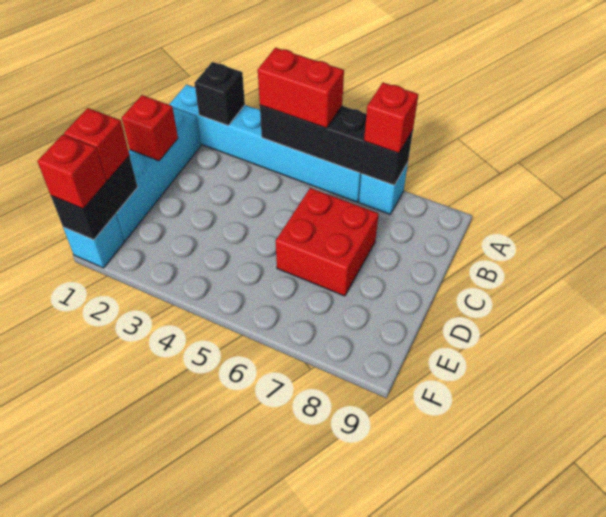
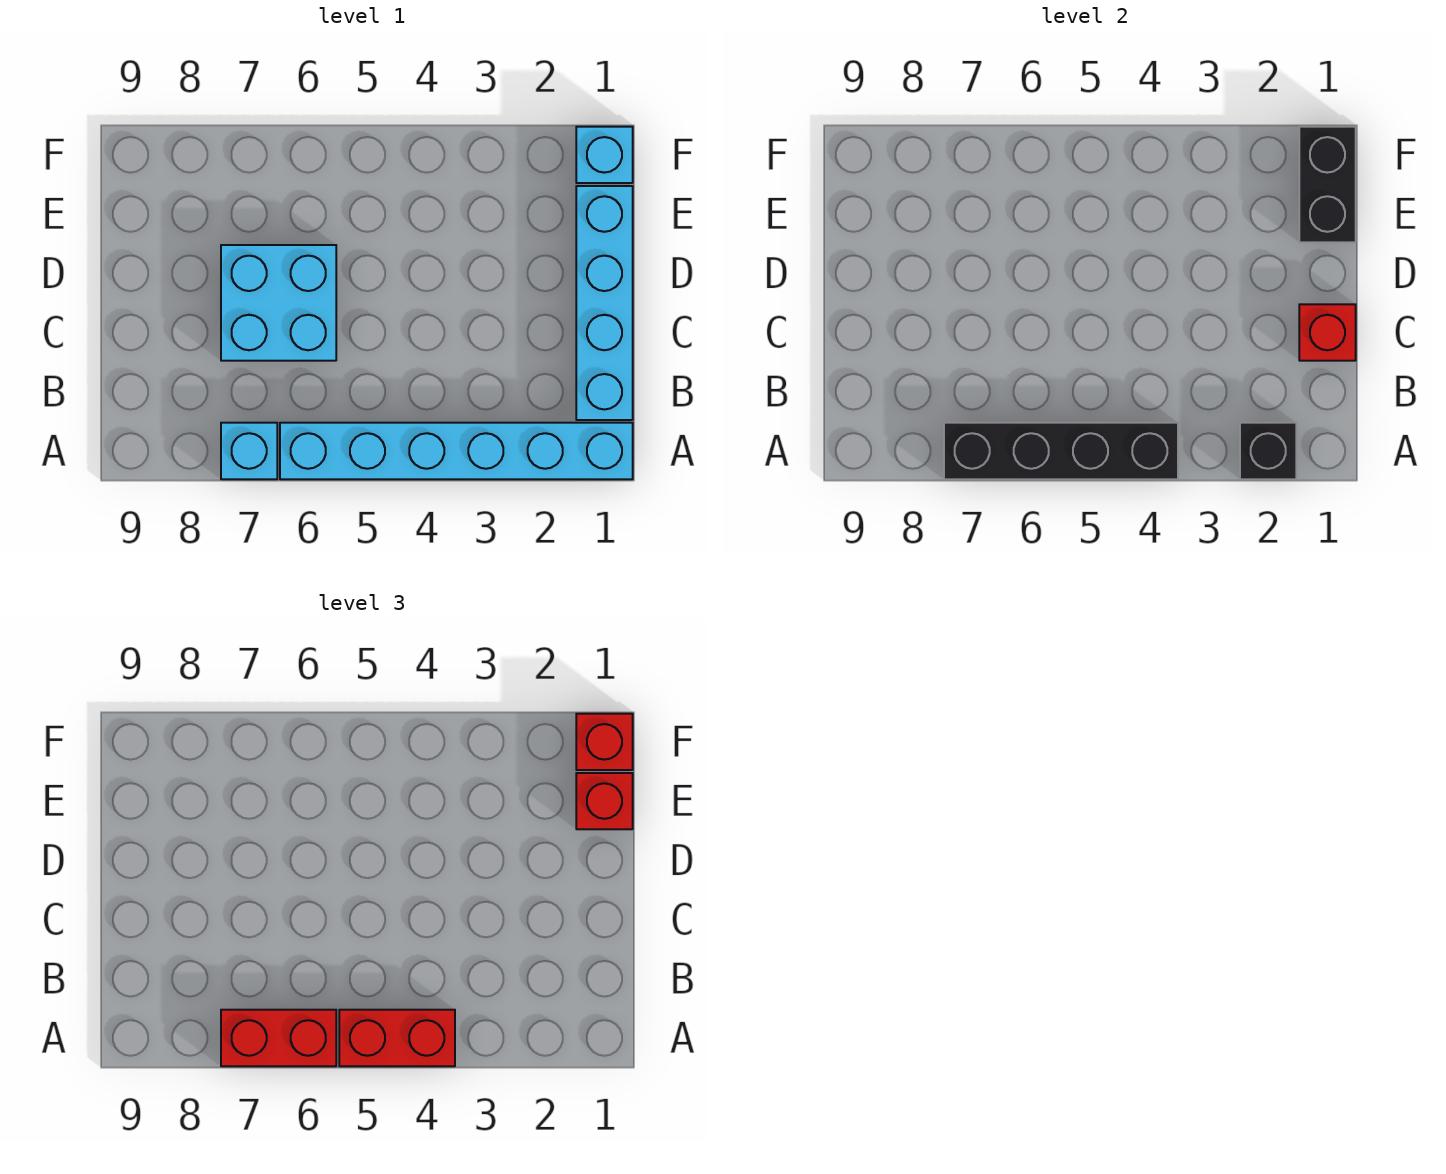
red brick A7 level 3 -> red brick A6:A7 level 3
red brick C6:D7 level 1 -> cyan brick C6:D7 level 1

